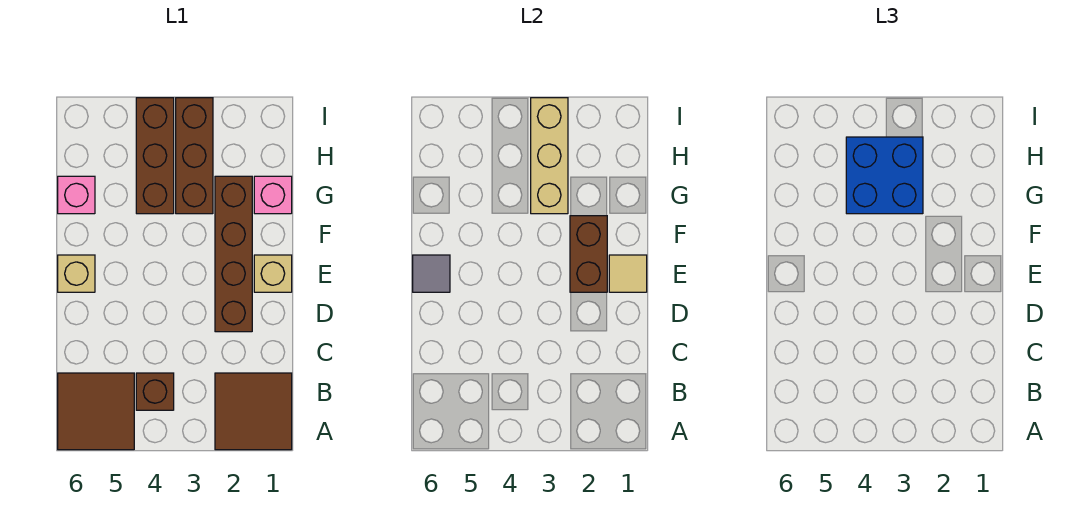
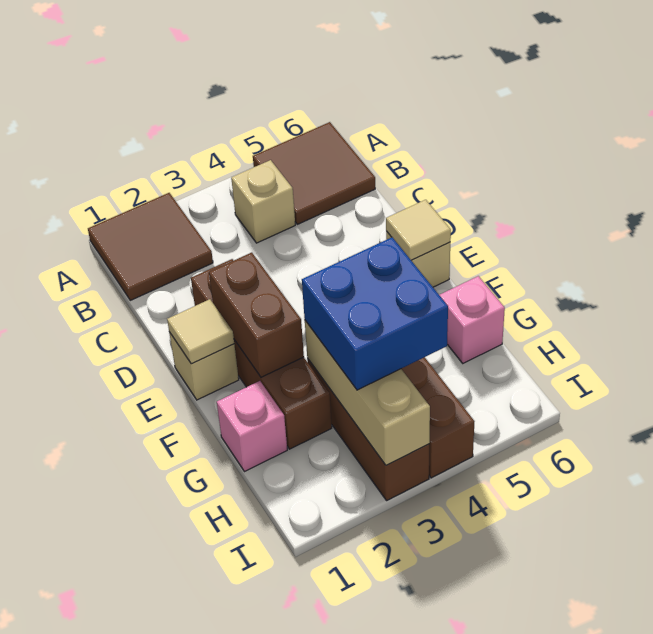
brown brick B4 level 1 -> tan brick B4 level 1
grey tile E6 level 2 -> tan tile E6 level 2

